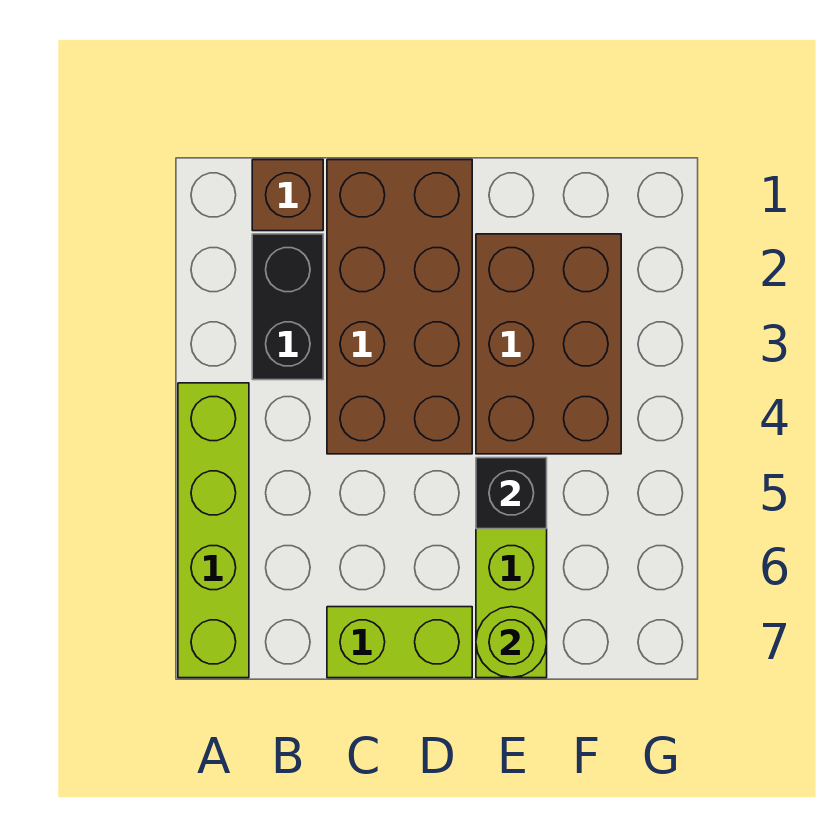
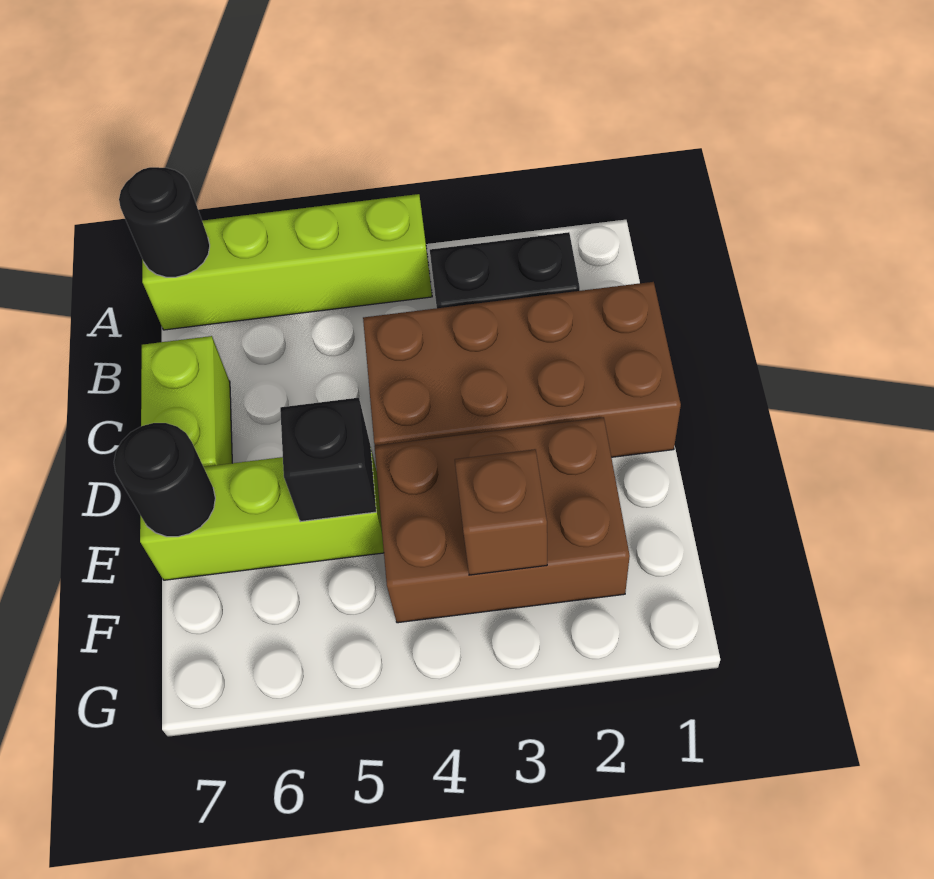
none -> black round brick A7 level 2
brown brick B1 level 1 -> brown brick F3 level 2
lime round brick E7 level 2 -> black round brick E7 level 2

